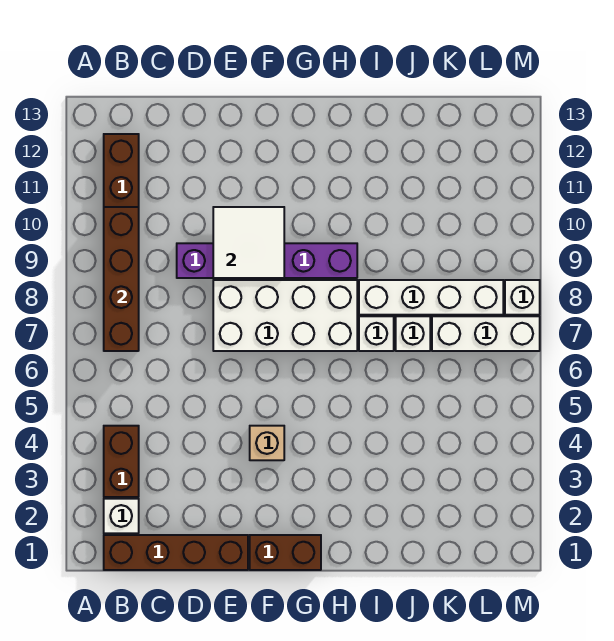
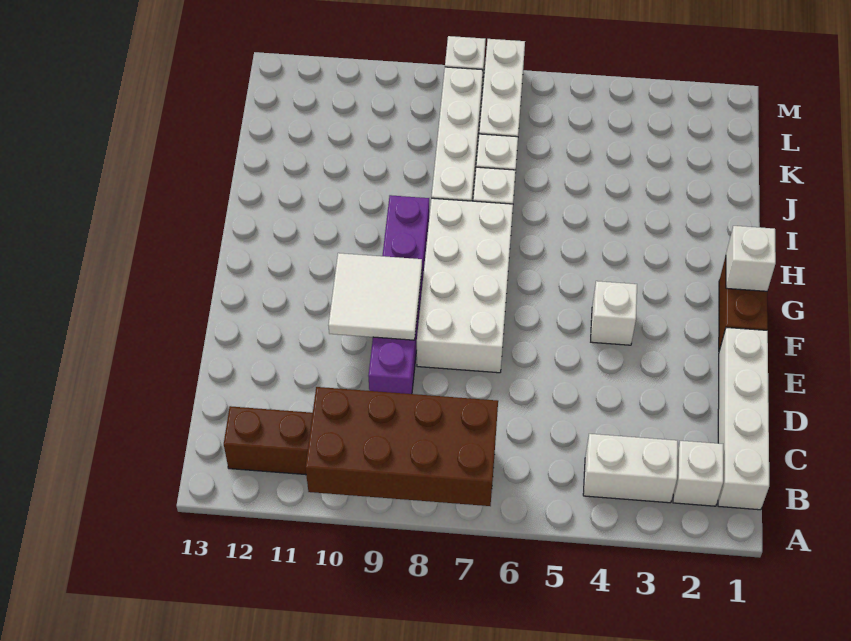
brown brick B1:E1 level 1 -> white brick B1:E1 level 1
brown brick B3:B4 level 1 -> white brick B3:B4 level 1
brown brick B7:B10 level 2 -> brown brick A7:B10 level 2
tan brick F4 level 1 -> white brick F4 level 1
none -> white brick G1 level 2

